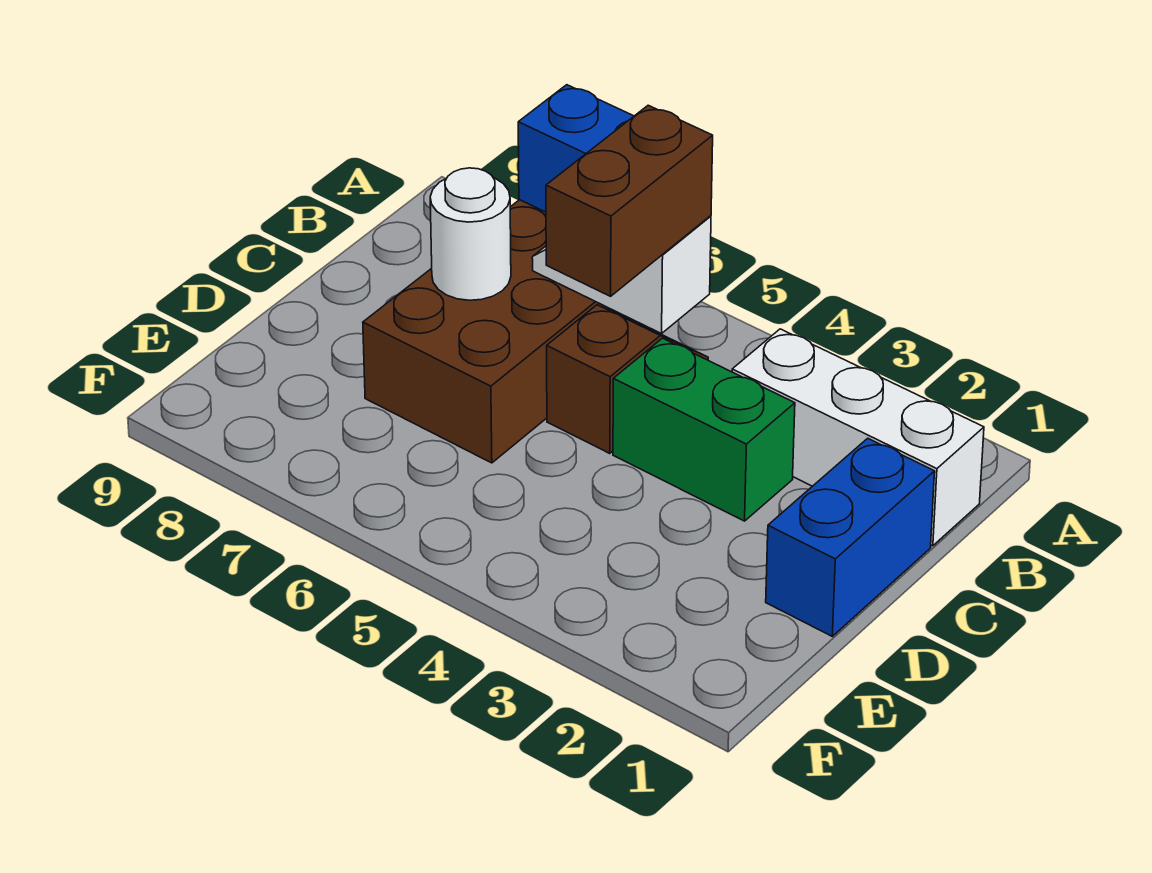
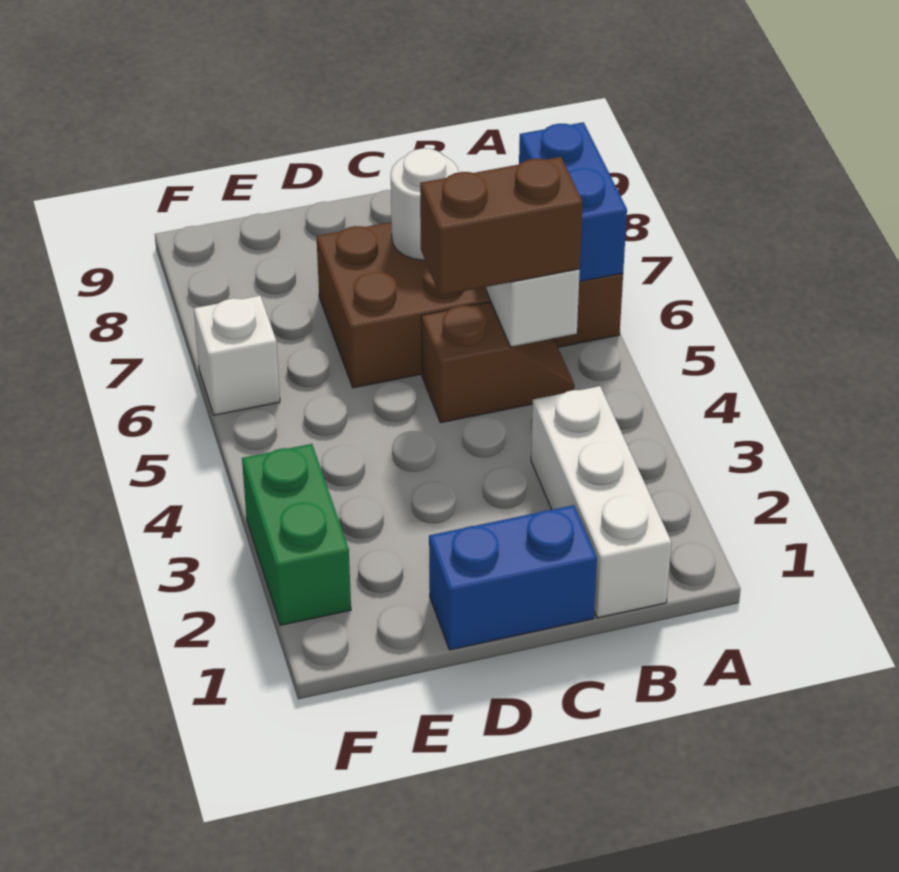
green brick C3:C4 level 1 -> green brick F2:F3 level 1
none -> white brick F6 level 1

